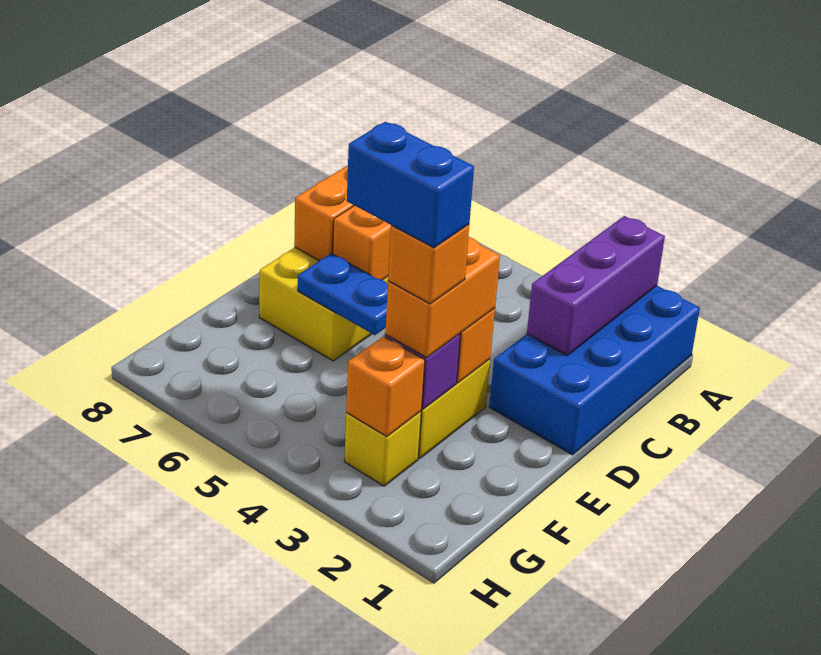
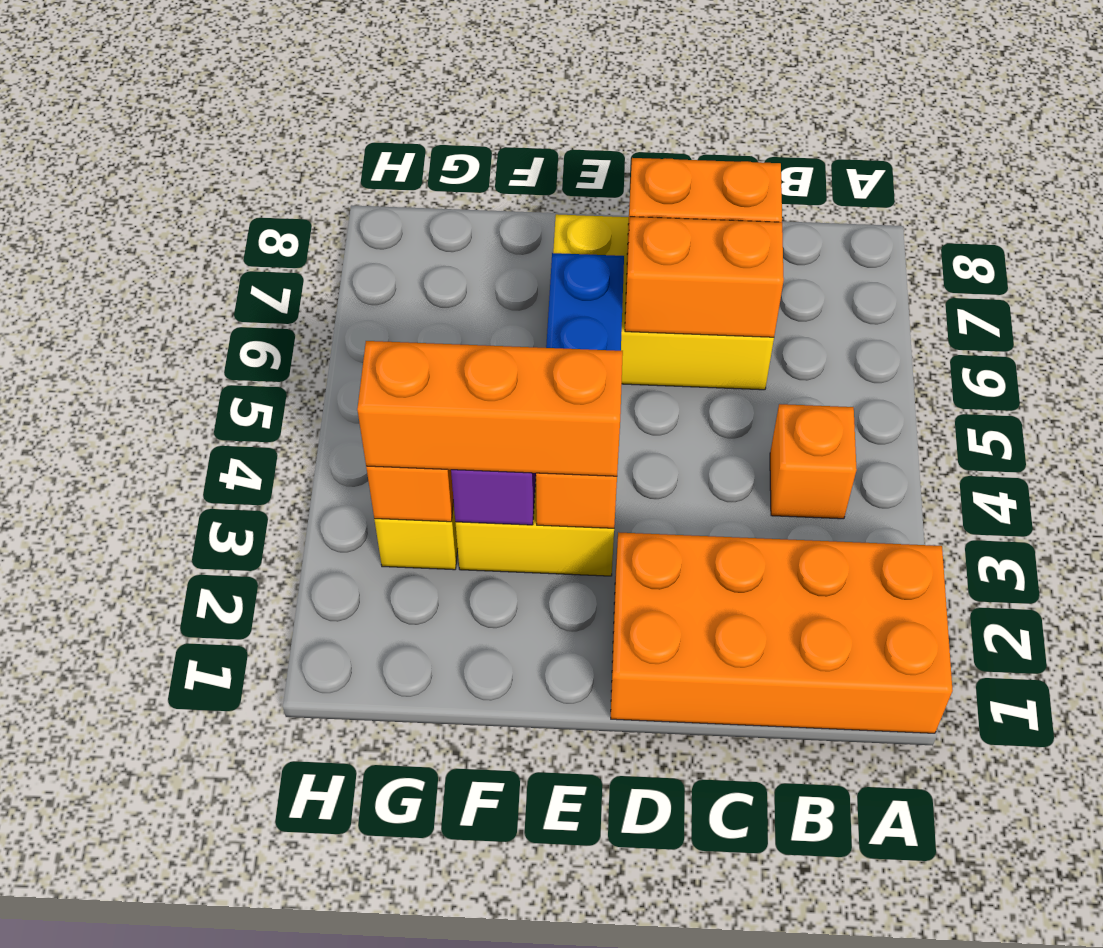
blue brick A1:D2 level 1 -> orange brick A1:D2 level 1
purple brick A2:C2 level 2 -> none
orange brick E3:F3 level 3 -> orange brick E3:G3 level 3
orange brick F3 level 4 -> orange brick B4 level 1
blue brick F3:F4 level 5 -> none

